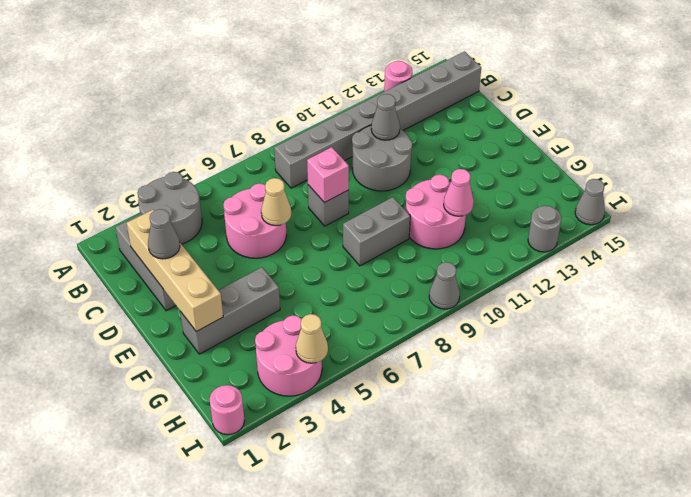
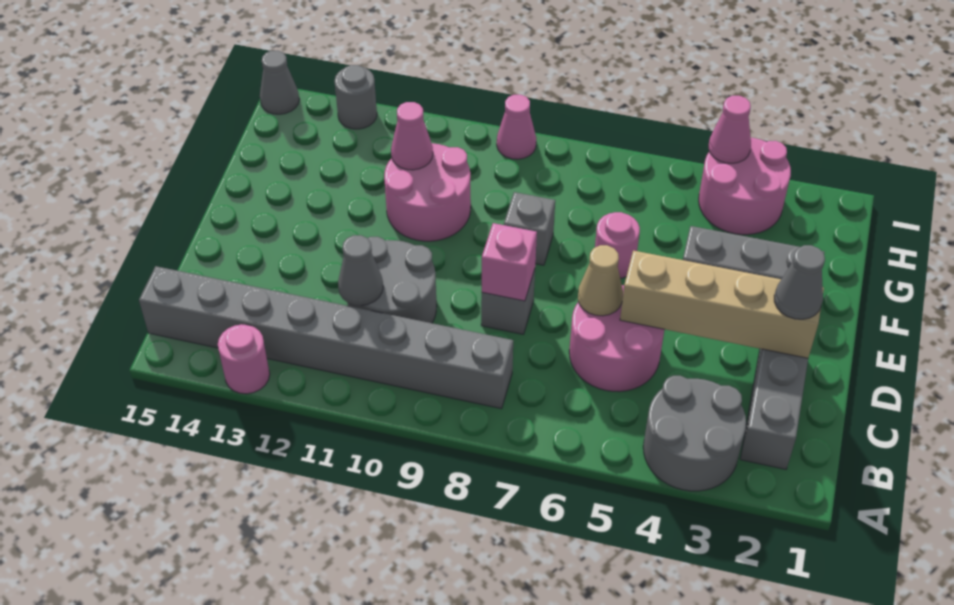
tan brick C2:F2 level 2 -> tan brick D2:D5 level 2
grey brick F8:F9 level 1 -> grey brick F8 level 1
pink round brick I1 level 1 -> pink round brick F6 level 1
tan cone I4 level 2 -> pink cone I4 level 2
grey cone I9 level 1 -> pink cone I9 level 1

